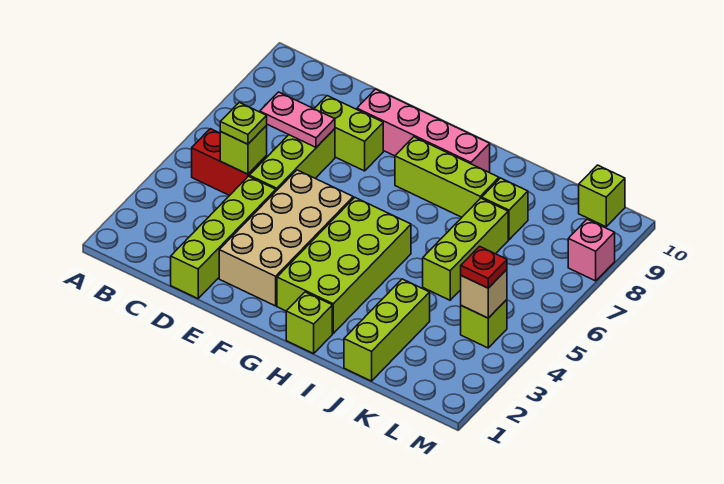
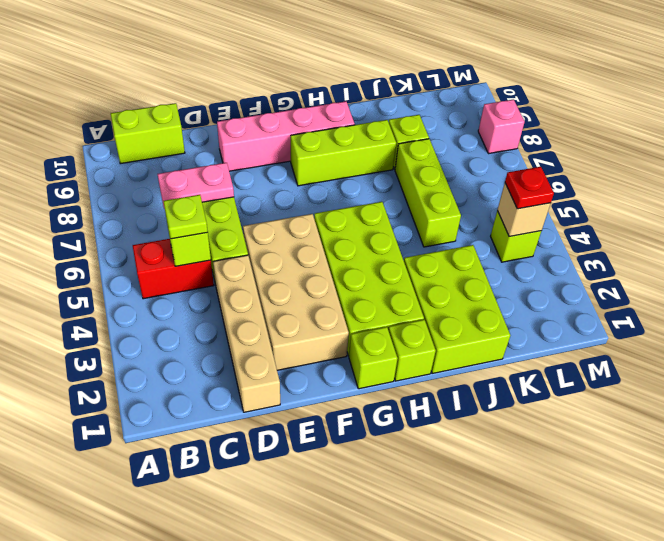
lime brick D1:D4 level 1 -> tan brick D1:D4 level 1
lime brick D8:E8 level 1 -> lime brick B10:C10 level 1
lime brick J1:J3 level 1 -> lime brick I1:J3 level 1
lime brick L10 level 1 -> lime brick G1 level 1

